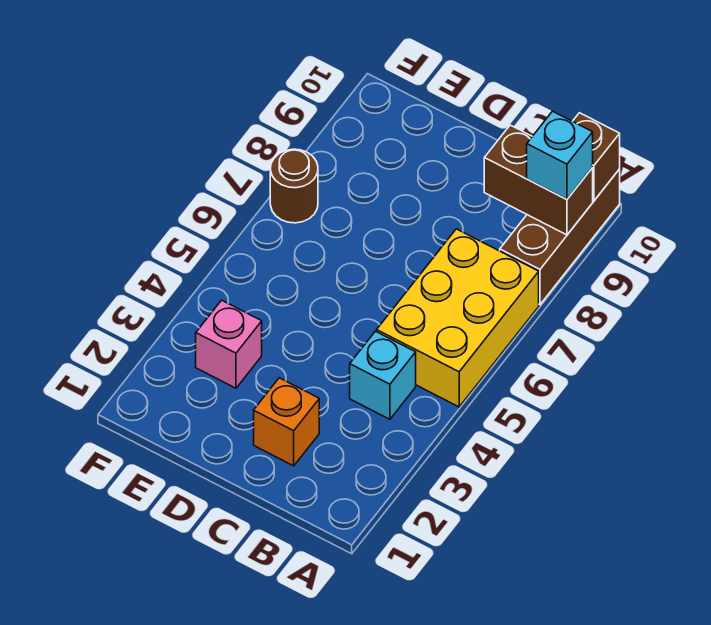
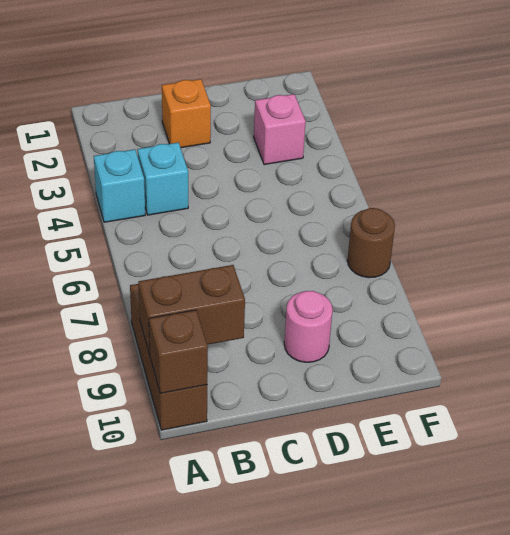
yellow brick A5:B7 level 1 -> none
cyan brick A9 level 3 -> cyan brick A4 level 1
none -> pink round brick D9 level 1

